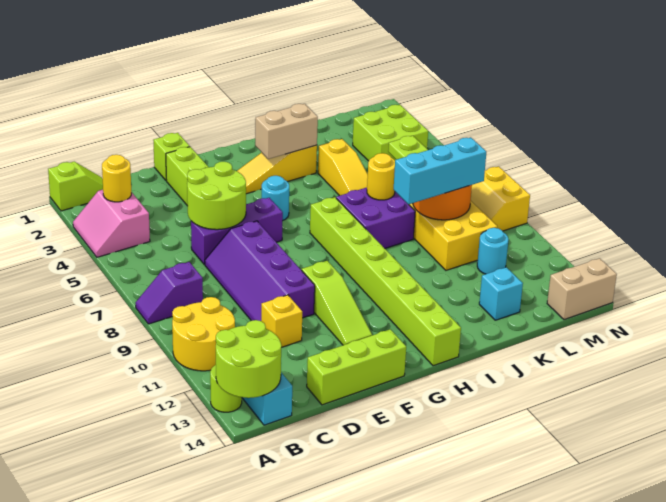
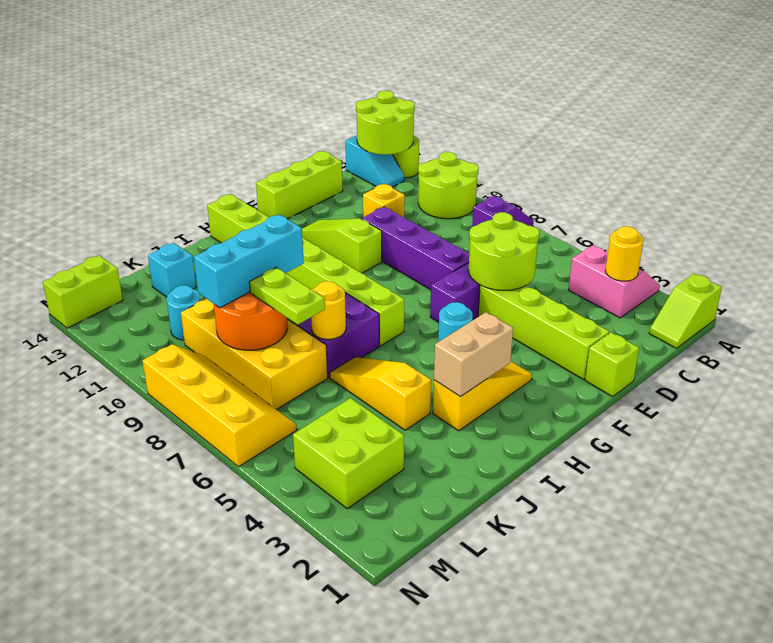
yellow round brick A10:B11 level 1 -> lime round brick A10:B11 level 1
yellow slope M8:N9 level 1 top N -> yellow slope M6:N9 level 1 top N
tan brick M14:N14 level 1 -> lime brick M14:N14 level 1

